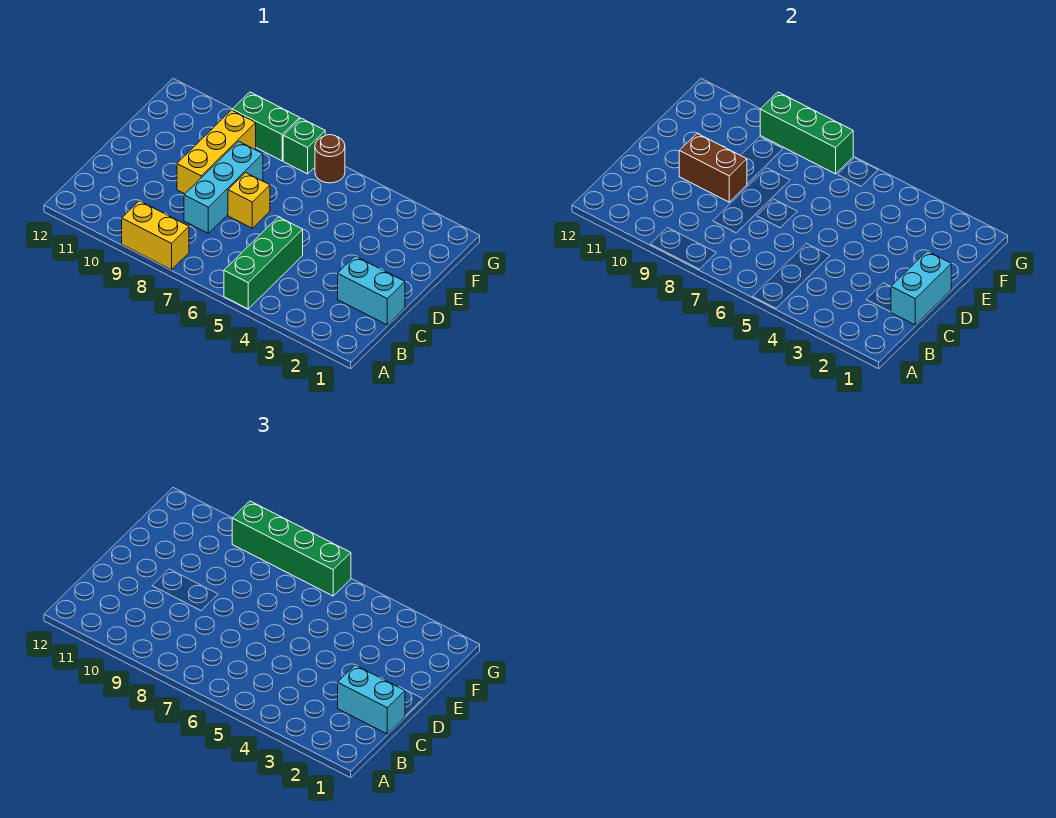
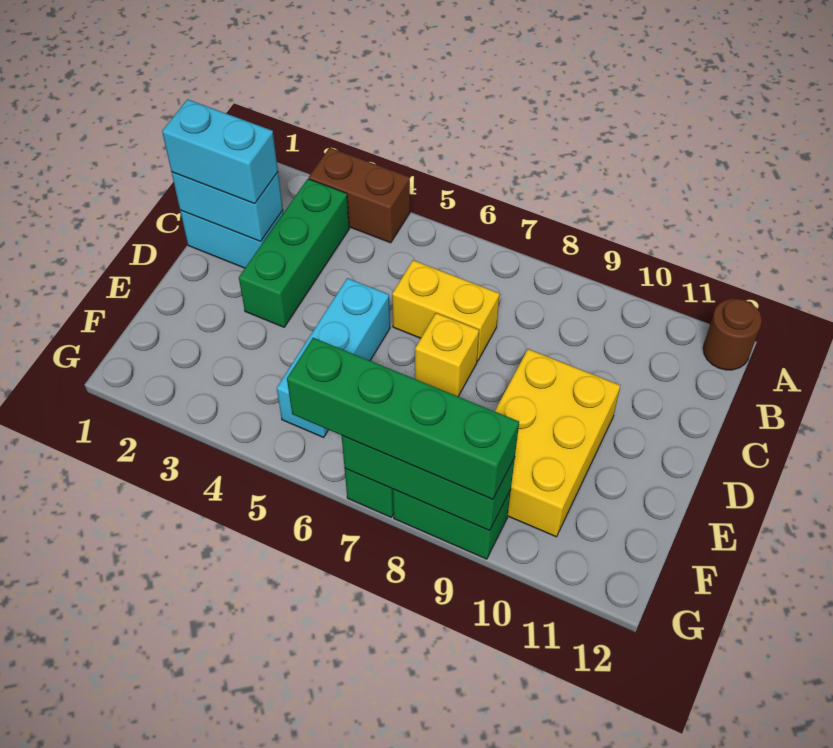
green brick A5:C5 level 1 -> green brick B3:D3 level 1
yellow brick A8:A9 level 1 -> yellow brick C6:C7 level 1
cyan brick C1:D1 level 2 -> cyan brick C1:C2 level 2
cyan brick C8:E8 level 1 -> cyan brick D5:F5 level 1
yellow brick D9:F9 level 1 -> yellow brick D9:F10 level 1
brown brick D9:D10 level 2 -> brown brick A3:A4 level 1
brown round brick G6 level 1 -> brown round brick A12 level 1

